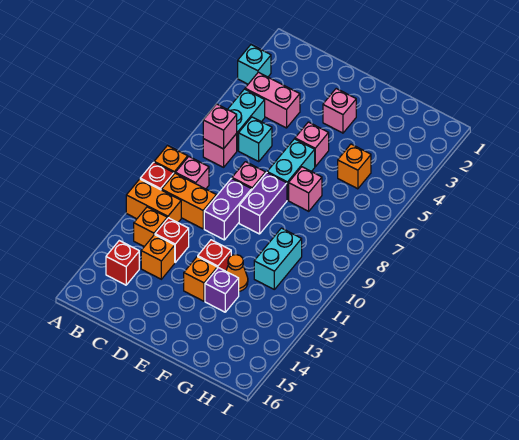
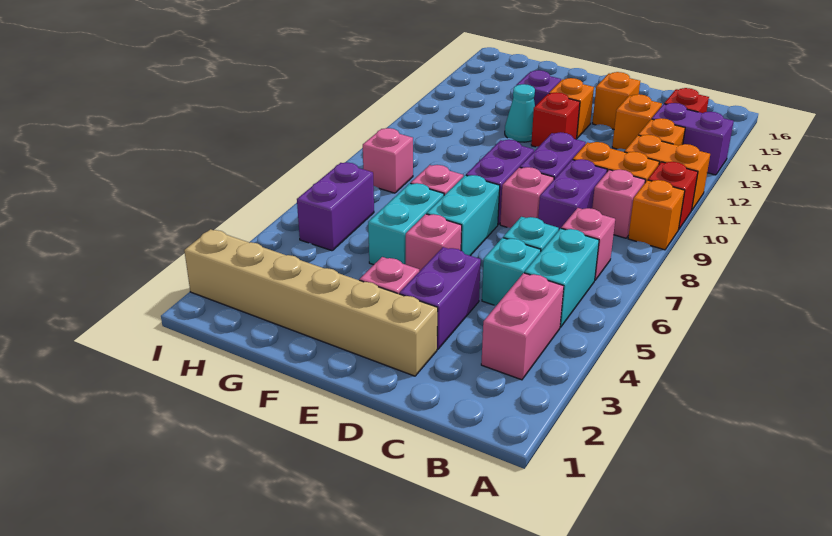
cyan brick A3 level 1 -> cyan brick C5 level 1
none -> purple brick A13:B13 level 1
pink brick B4:C4 level 1 -> pink brick B3:B4 level 1
pink brick B7 level 2 -> pink brick H8 level 1
none -> purple brick C8:C9 level 1
red brick C12 level 1 -> none
none -> tan brick D2:I2 level 1
none -> purple brick D3:D4 level 1
orange cone F12 level 1 -> cyan cone F12 level 1
orange brick G5 level 1 -> orange brick D14 level 1
cyan brick G10:G11 level 1 -> cyan brick F5:F6 level 1
none -> purple brick H5:H6 level 1

